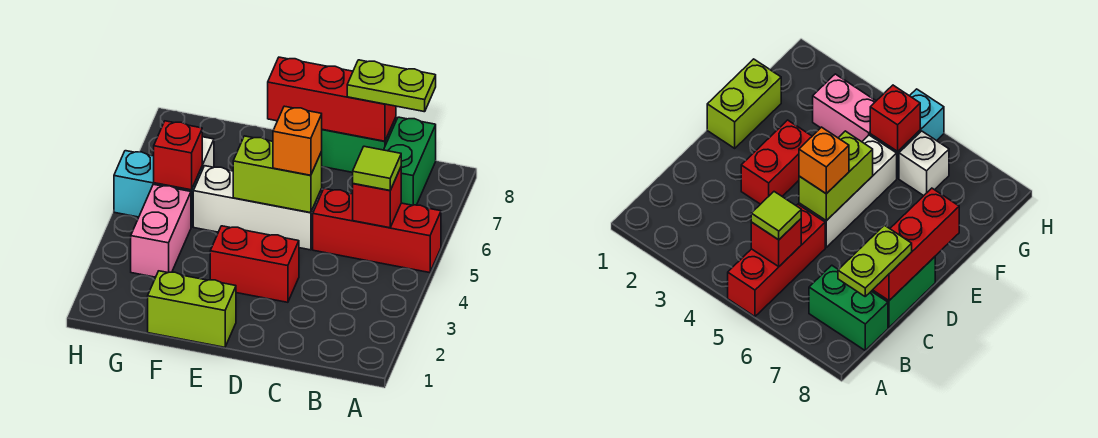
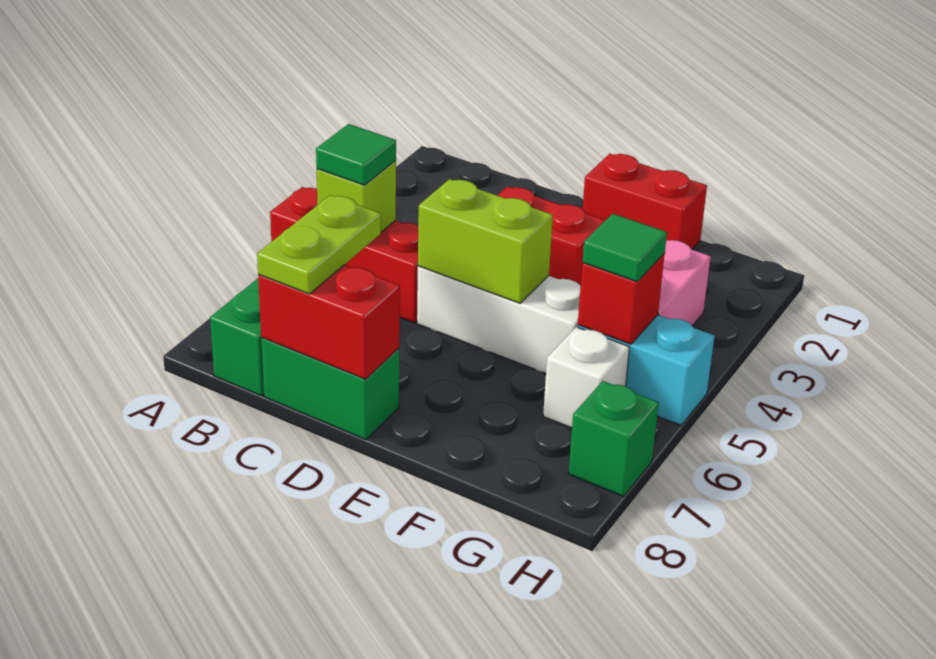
red brick B5 level 2 -> lime brick B5 level 2
lime tile B5 level 3 -> green tile B5 level 3
lime plate B8:C8 level 3 -> lime plate C7:C8 level 3
red brick C8:E8 level 2 -> red brick C8:D8 level 2
orange brick D5 level 3 -> none
lime brick E1:F1 level 1 -> red brick E1:F1 level 1
none -> green tile G5 level 3
none -> green brick H7 level 1

